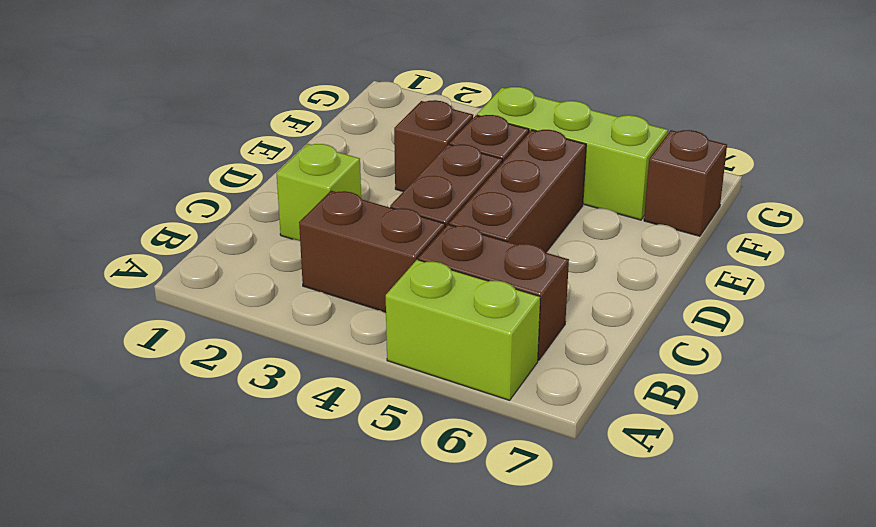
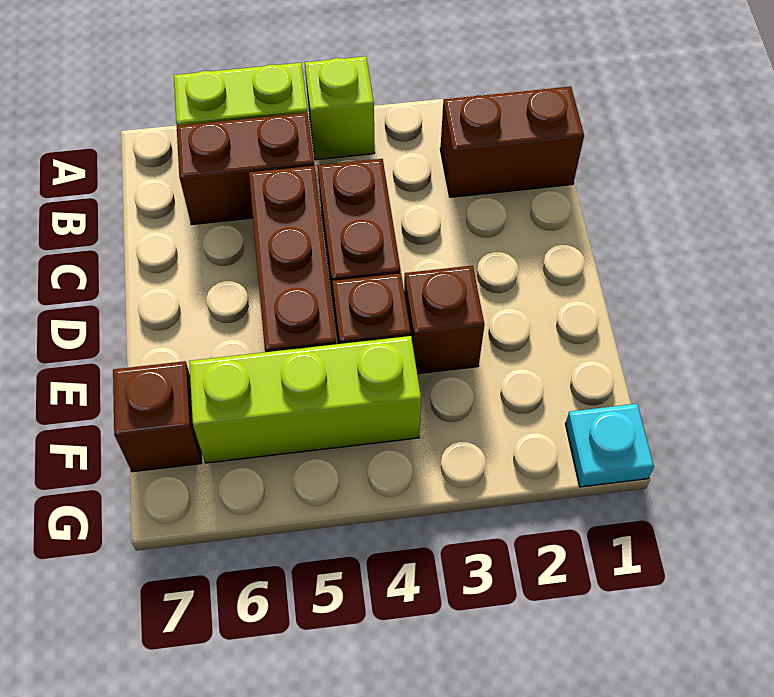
brown brick B3:B4 level 1 -> brown brick B1:B2 level 1
lime brick C2 level 1 -> lime brick A4 level 1
none -> cyan plate G1 level 1

